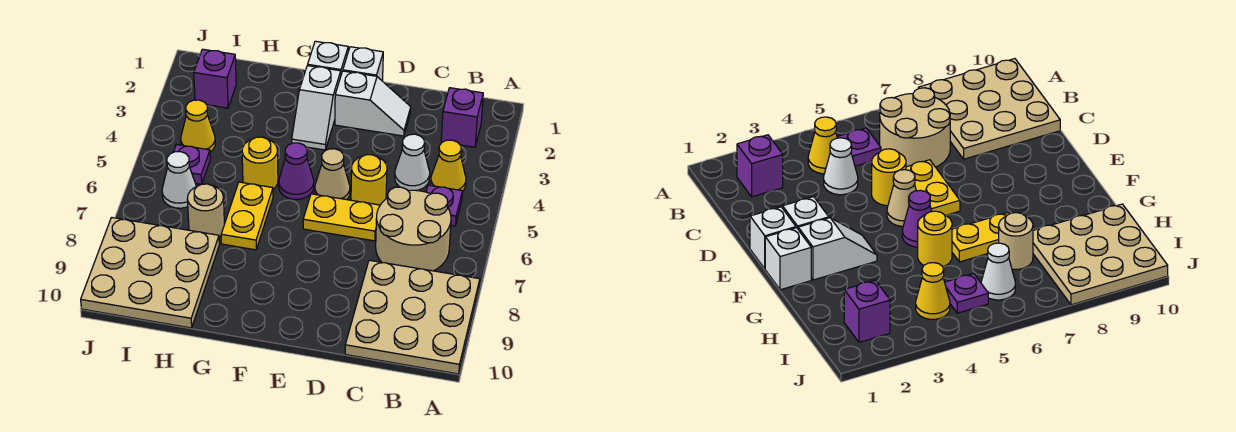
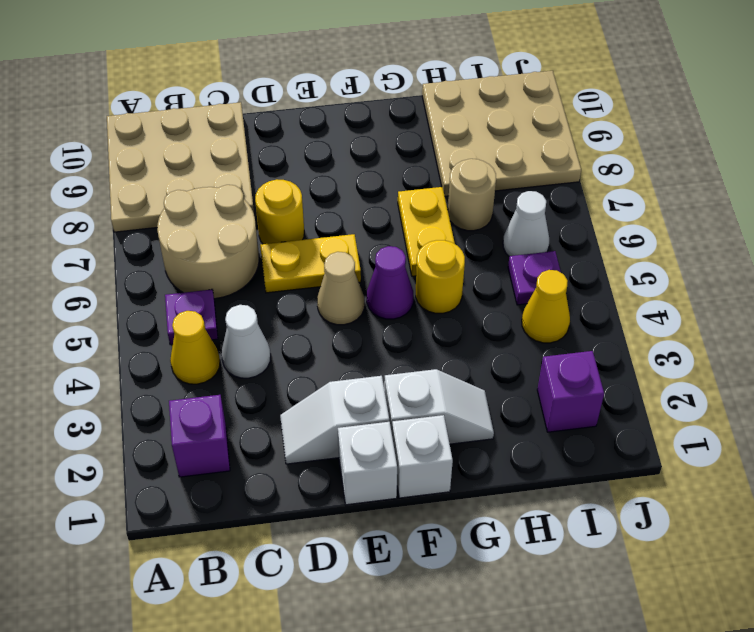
yellow round brick D5 level 1 -> yellow round brick D7 level 1
white slope F2:F3 level 1 top 2 -> white slope F2:G2 level 1 top F

